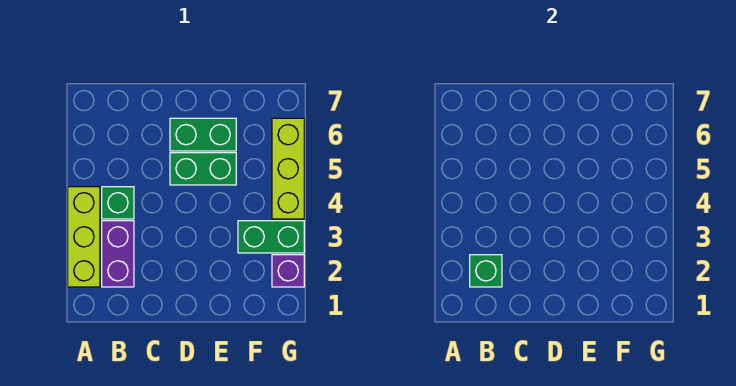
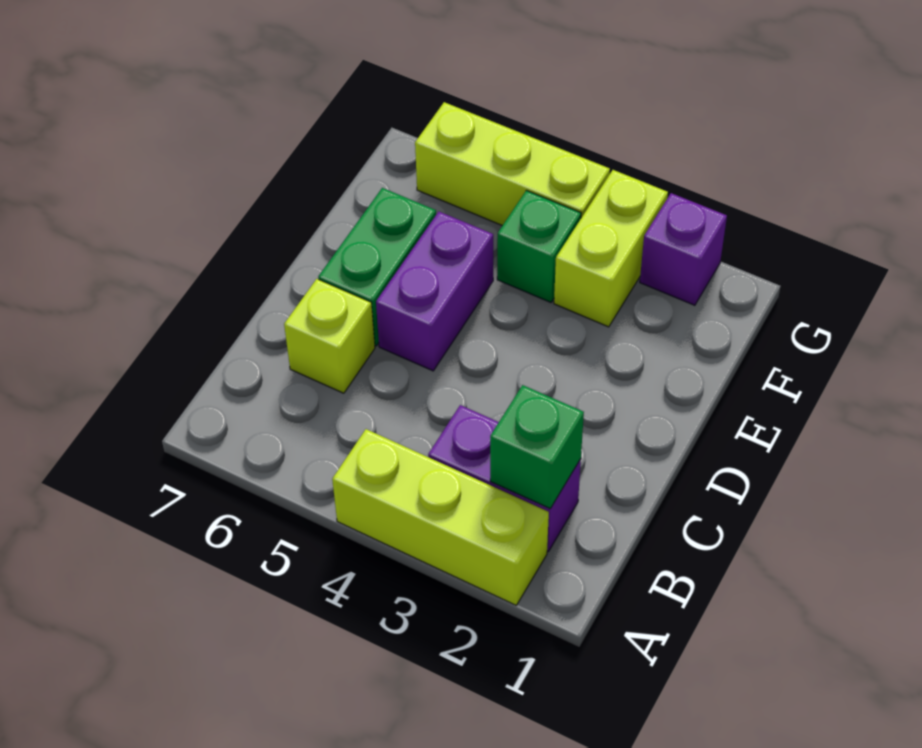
green brick B4 level 1 -> green brick F4 level 1
none -> lime brick C6 level 1
green brick D5:E5 level 1 -> purple brick D5:E5 level 1
green brick F3:G3 level 1 -> lime brick F3:G3 level 1

